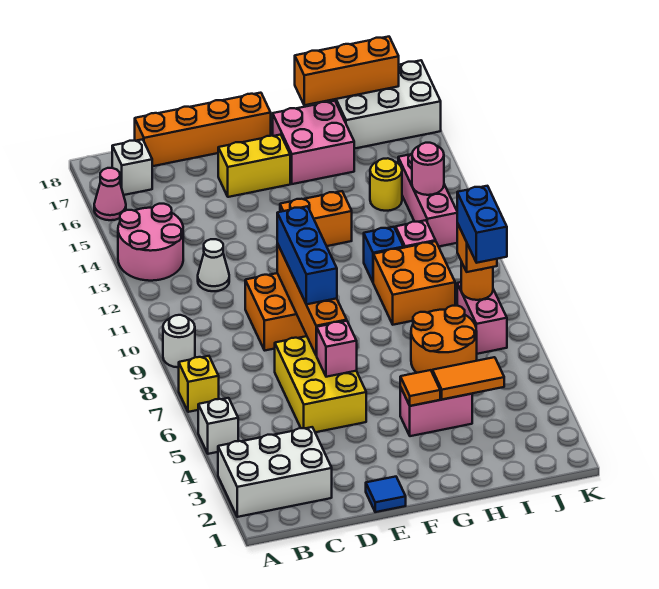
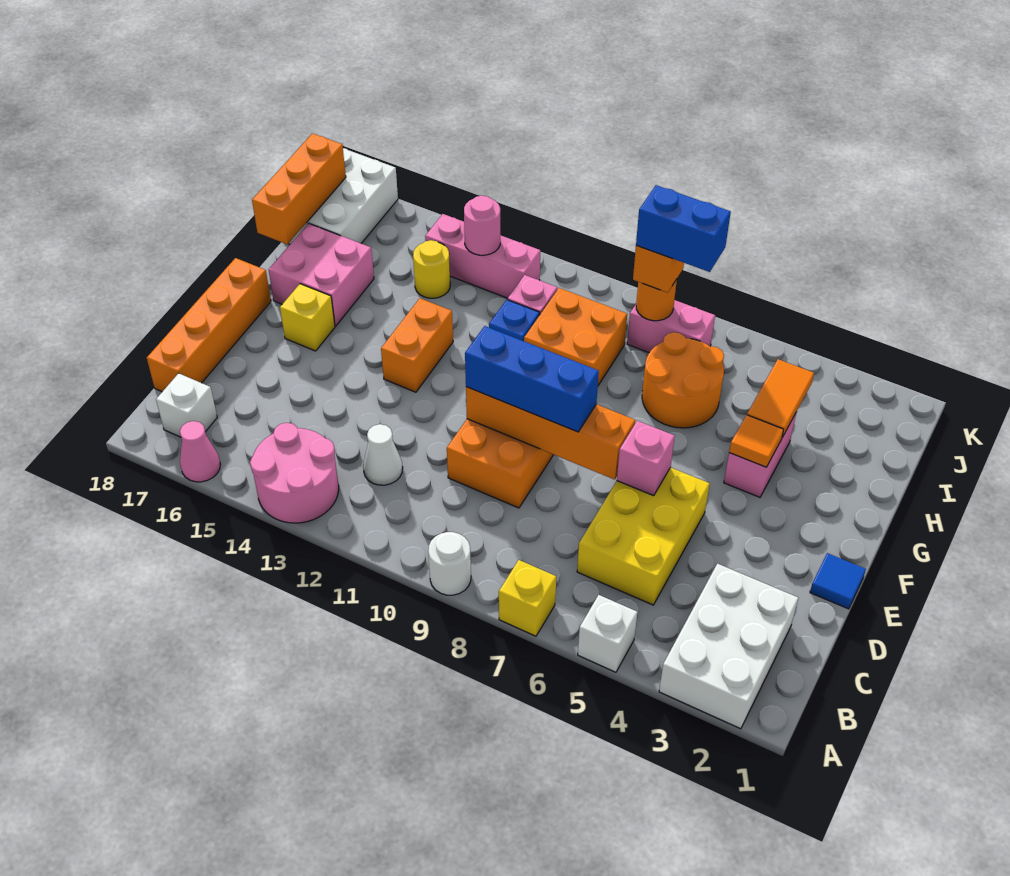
yellow brick D5:E7 level 1 -> yellow brick C5:E6 level 1
yellow brick E16:F16 level 1 -> yellow brick F16 level 1

